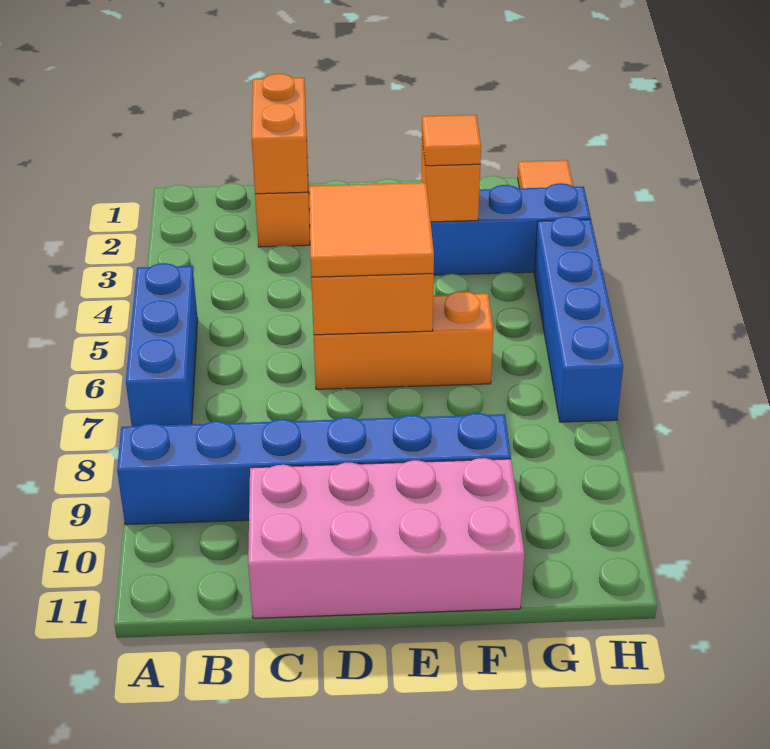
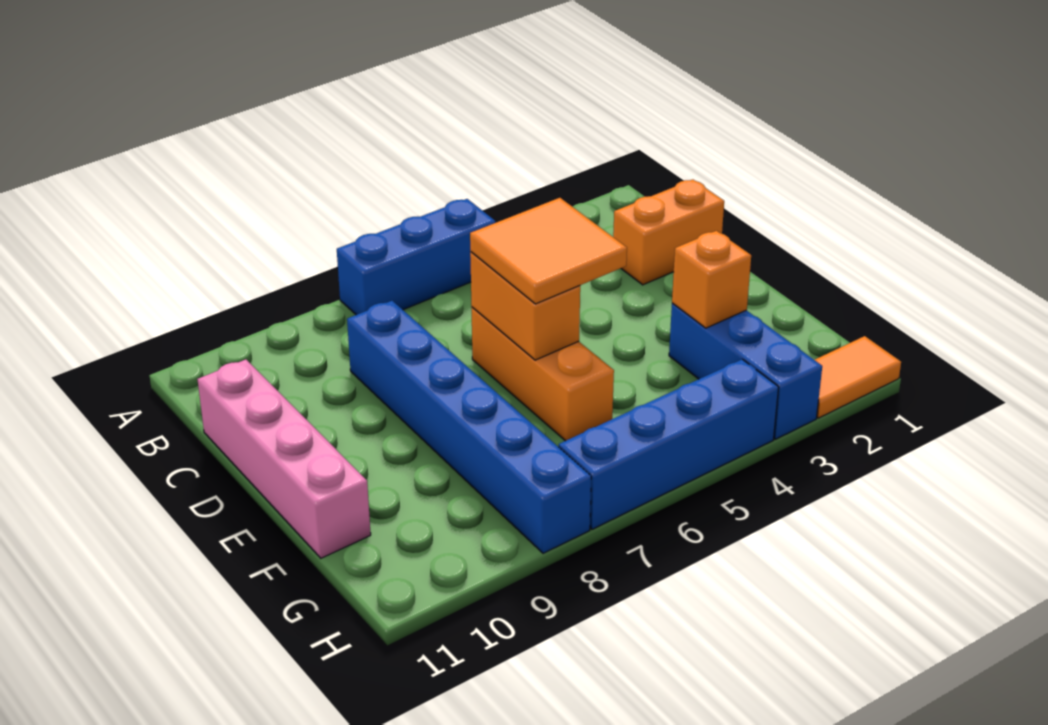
blue brick A9:F9 level 1 -> blue brick C8:H8 level 1
orange brick C1:C2 level 2 -> none
pink brick C10:F11 level 1 -> pink brick C11:F11 level 1
orange tile F3 level 3 -> none

